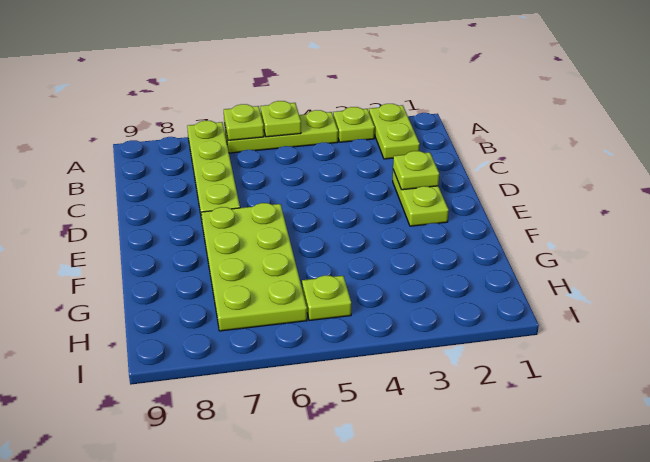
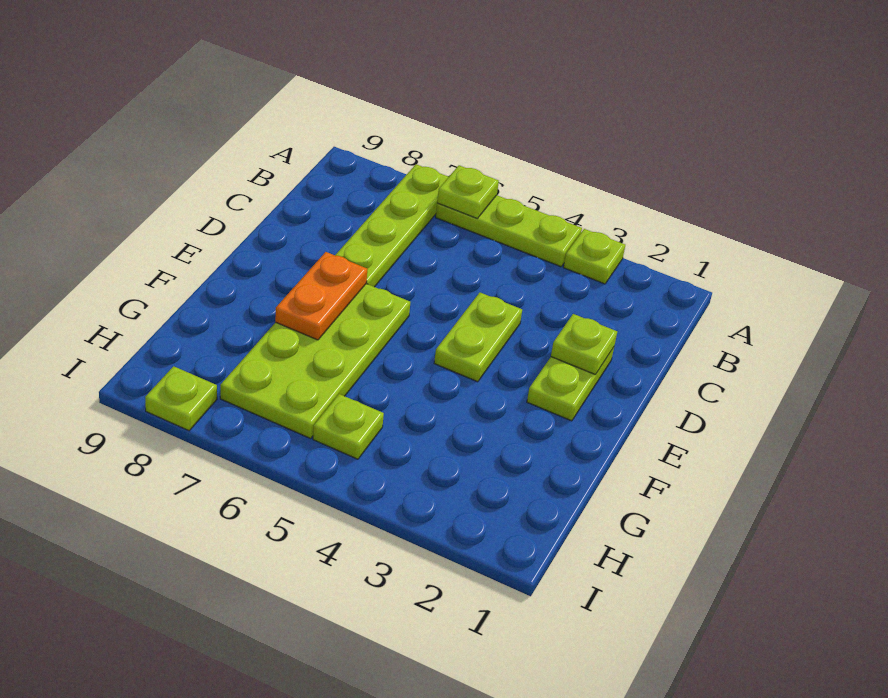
lime plate A2:B2 level 1 -> lime plate D4:E4 level 1
lime plate A5 level 2 -> lime plate I8 level 1
none -> orange plate E7:F7 level 2

